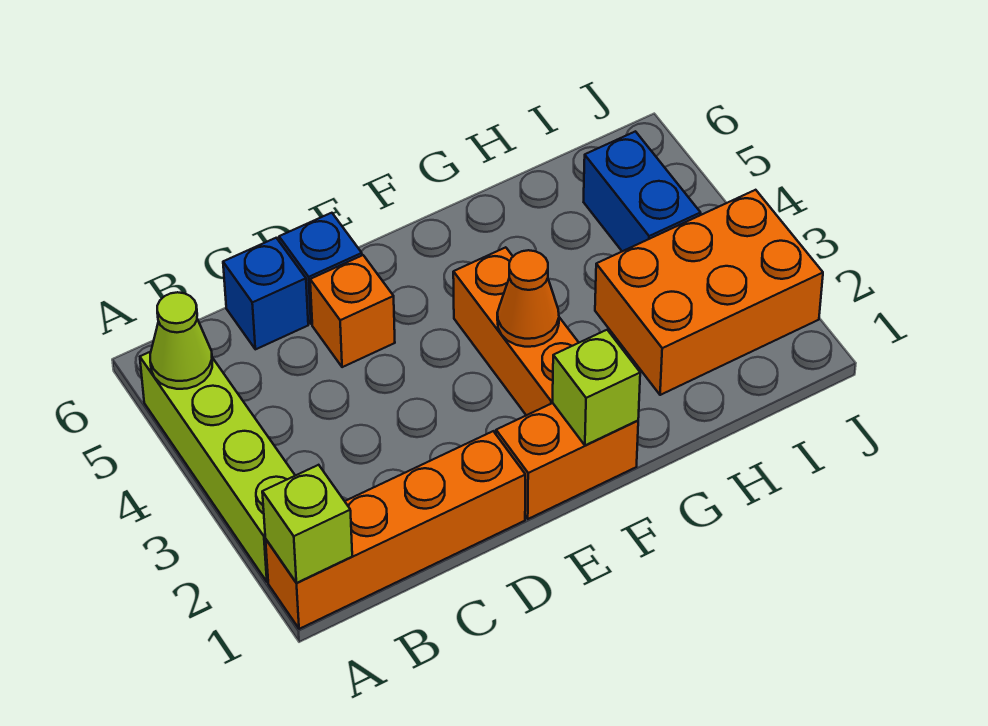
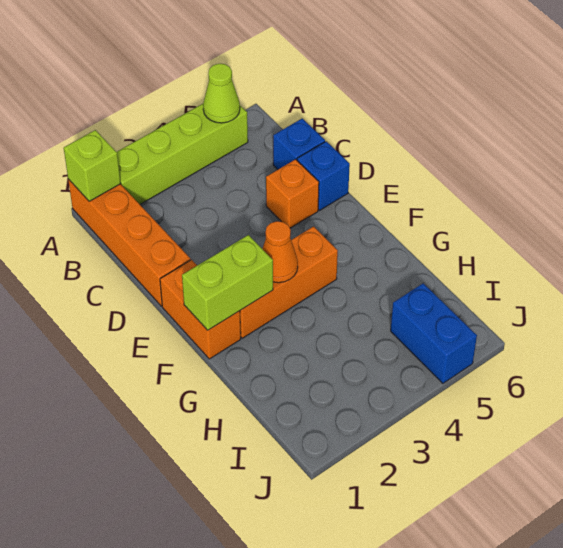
lime brick F1 level 2 -> lime brick F1:F2 level 2
orange brick H2:J3 level 1 -> none
blue brick I4:I5 level 1 -> blue brick I5:J5 level 1

